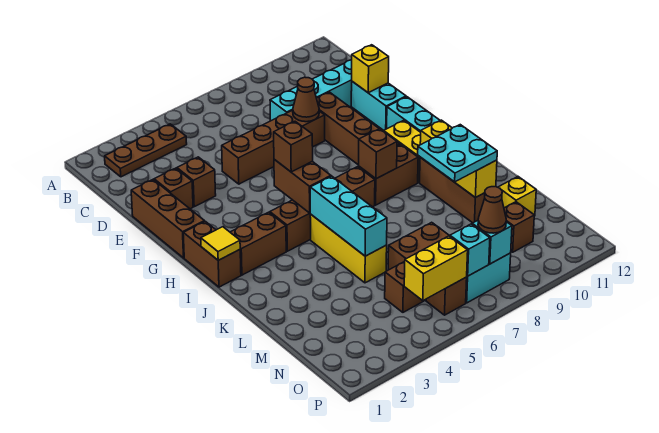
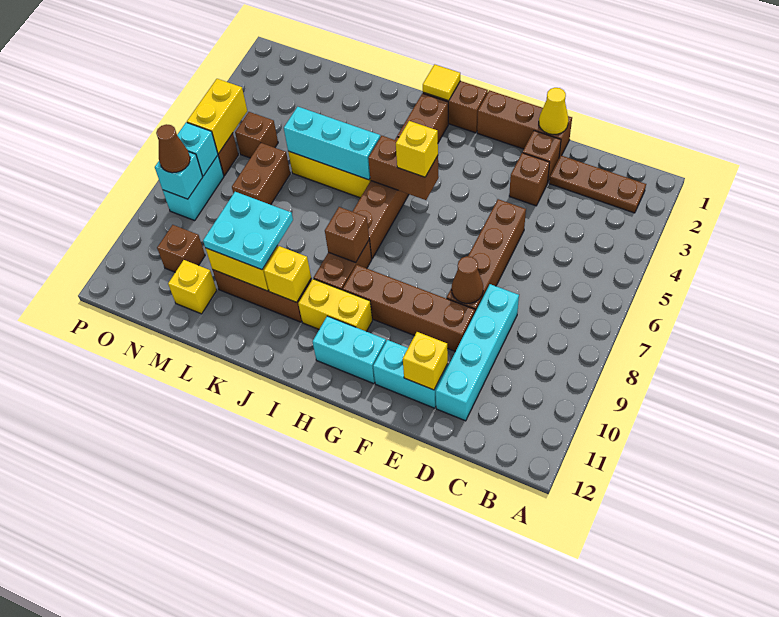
brown plate B2:B4 level 1 -> brown plate B2:D2 level 1
none -> yellow cone E1 level 2
brown brick H5 level 3 -> yellow brick H5 level 3

